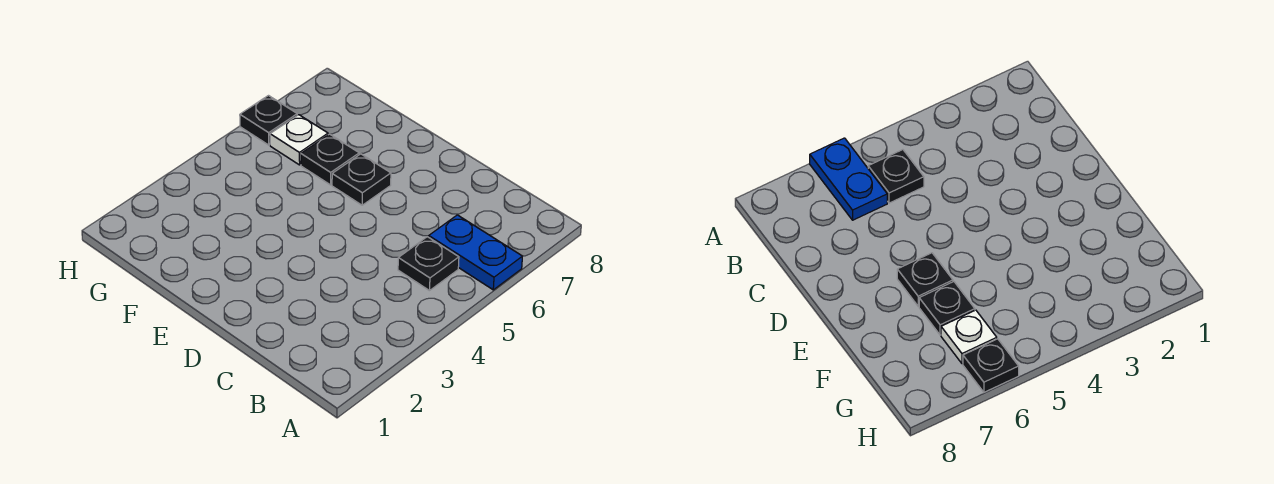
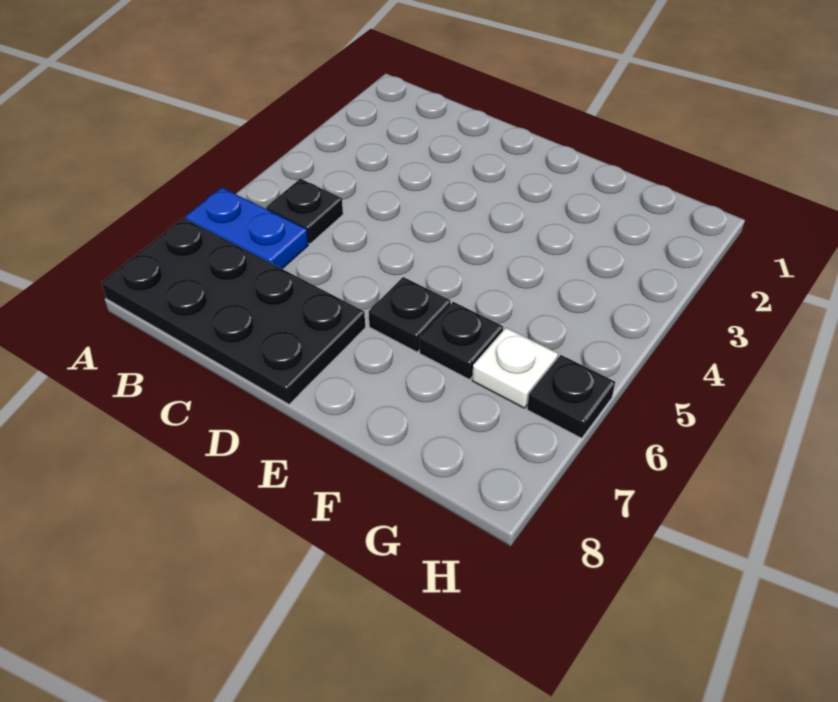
none -> black plate A7:D8 level 1

